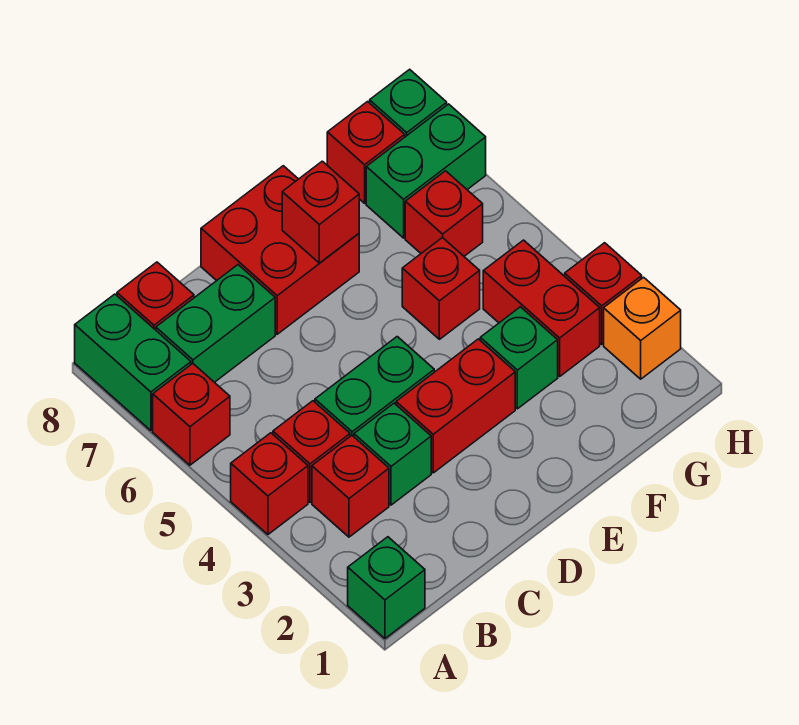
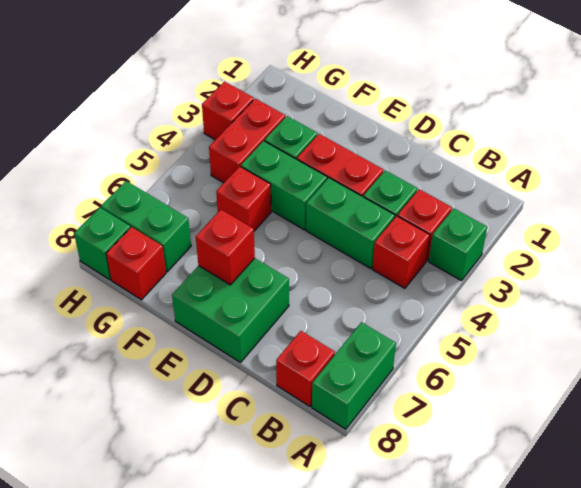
green brick A1 level 1 -> green brick A3 level 1
red brick A4 level 1 -> none
red brick A6 level 1 -> none
green brick B7:C7 level 1 -> green brick E4:F4 level 1
red brick D7:E8 level 1 -> green brick D7:E8 level 1
red brick G6 level 1 -> none
orange brick H2 level 1 -> none

